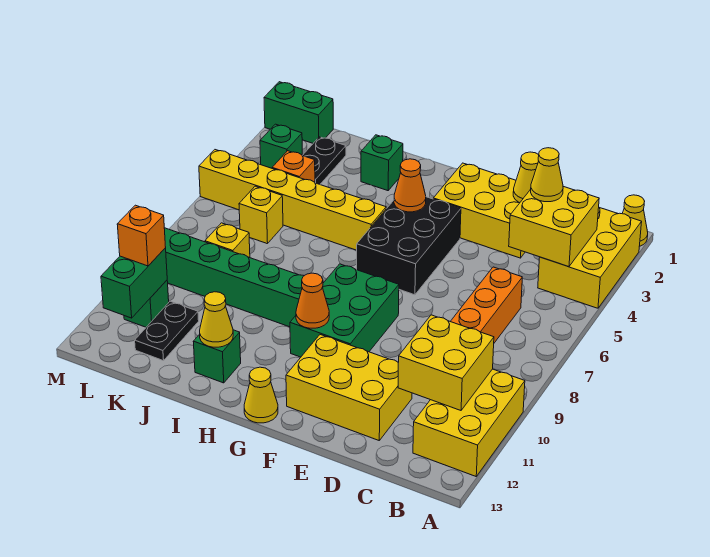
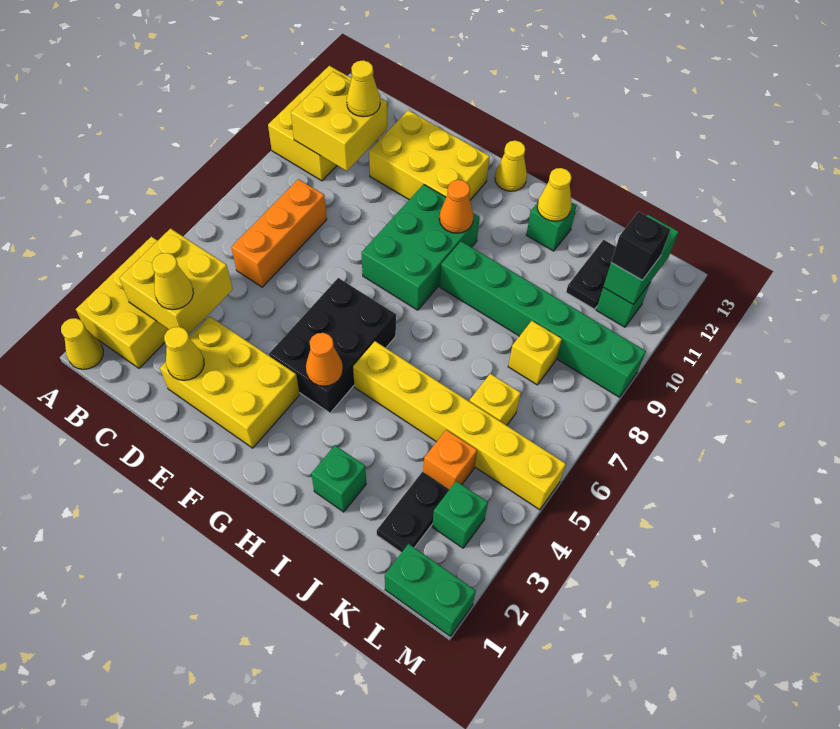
none -> yellow cone C11 level 3
orange brick L11 level 3 -> black brick L11 level 3

